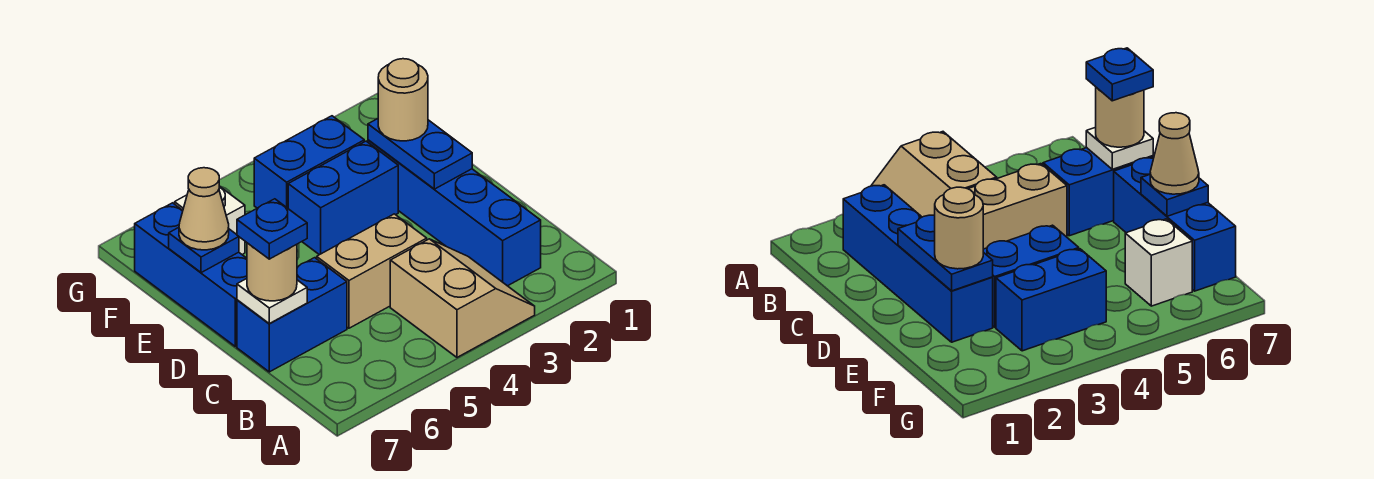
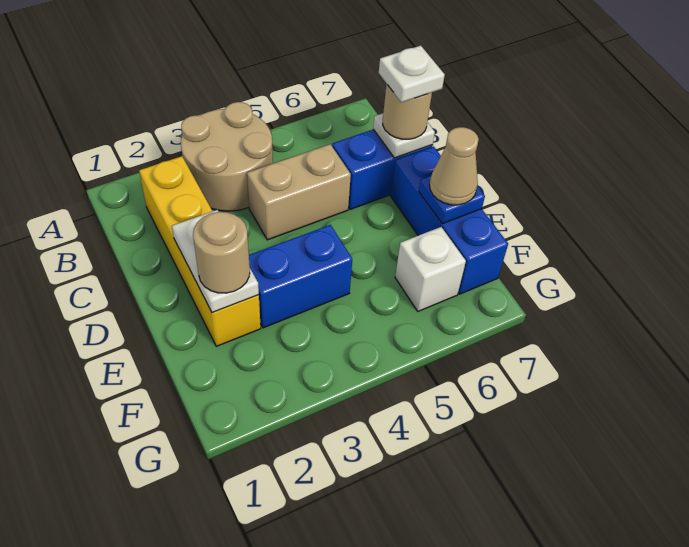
tan slope A3:B4 level 1 top 4 -> tan round brick A3:B4 level 1
blue brick B2:E2 level 1 -> yellow brick B2:E2 level 1
blue plate C7 level 4 -> white plate C7 level 4
blue plate D2:E2 level 2 -> white plate D2:E2 level 2
blue brick F3:F4 level 1 -> none

